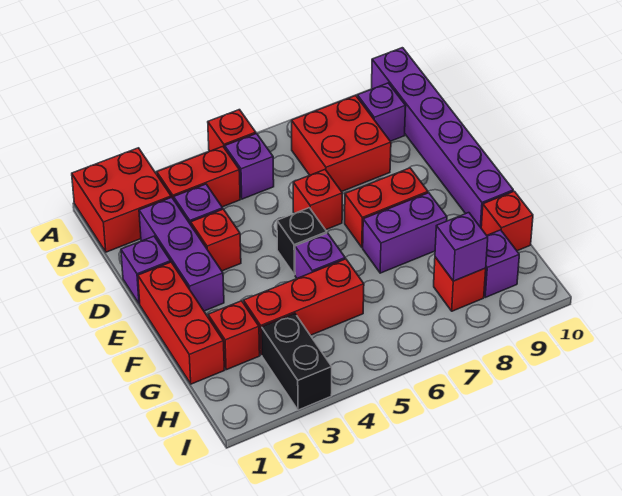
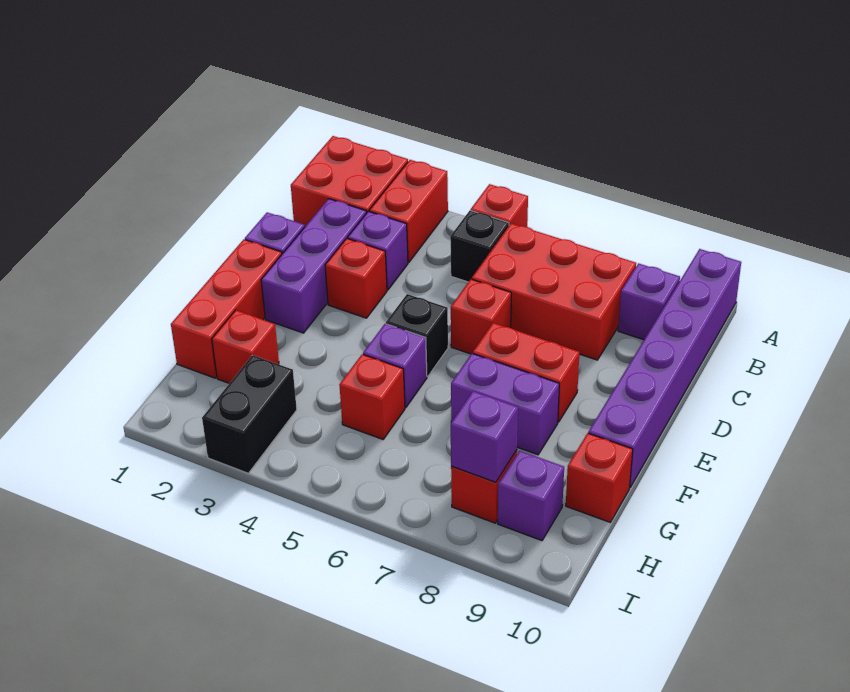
red brick B3:B4 level 1 -> red brick A3:B3 level 1
purple brick B5 level 1 -> black brick B5 level 1
red brick B7:C8 level 1 -> red brick B6:C8 level 1
red brick G3:G5 level 1 -> red brick G5 level 1

